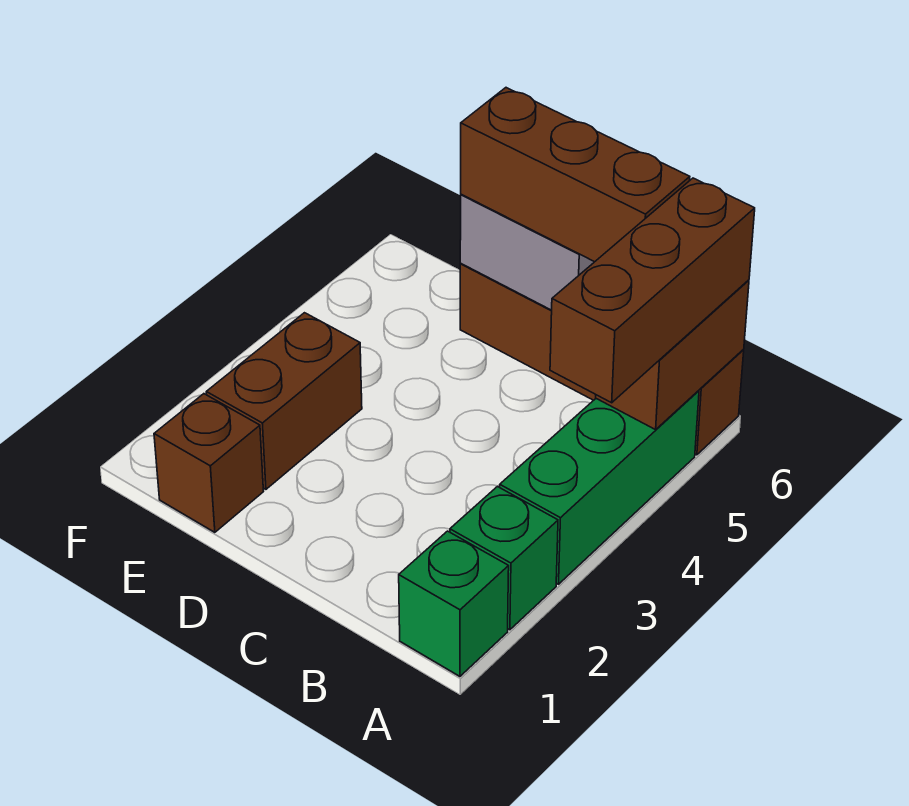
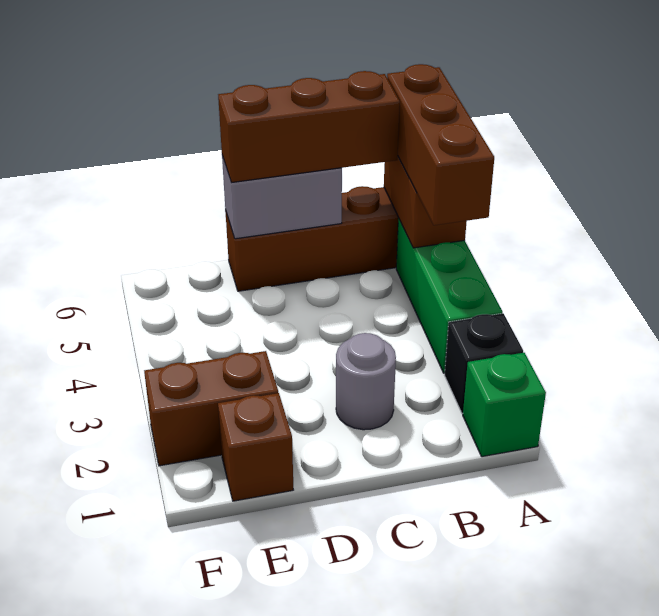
green brick A2 level 1 -> black brick A2 level 1
none -> grey round brick C2 level 1
brown brick E2:E3 level 1 -> brown brick E2:F2 level 1

